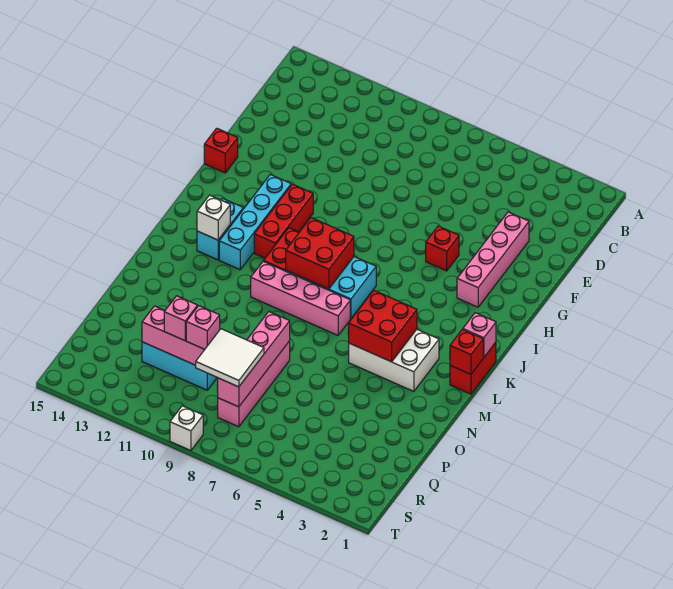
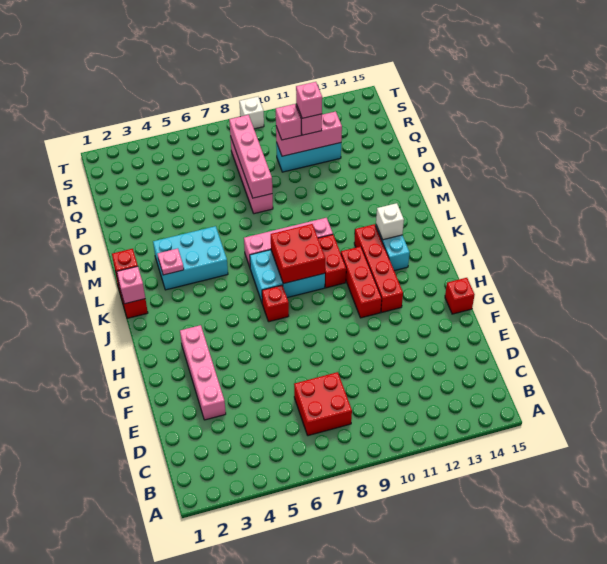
red brick G5 level 1 -> red brick I7 level 1
cyan brick H12:K12 level 1 -> red brick H12:K12 level 1
white brick L3:M5 level 1 -> cyan brick L3:M5 level 1
none -> pink plate L3 level 2
red brick L4:M5 level 2 -> red brick C7:D8 level 1
white tile Q8:R9 level 3 -> none
none -> pink brick Q11 level 4

